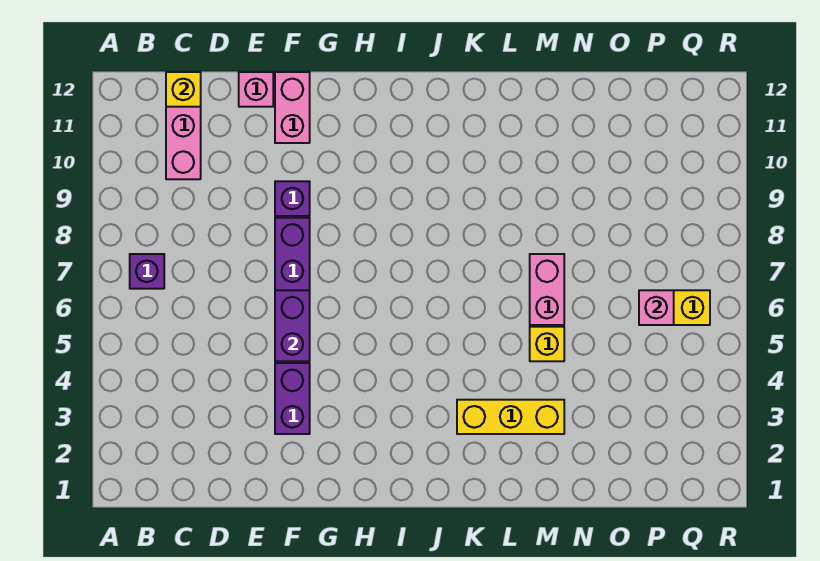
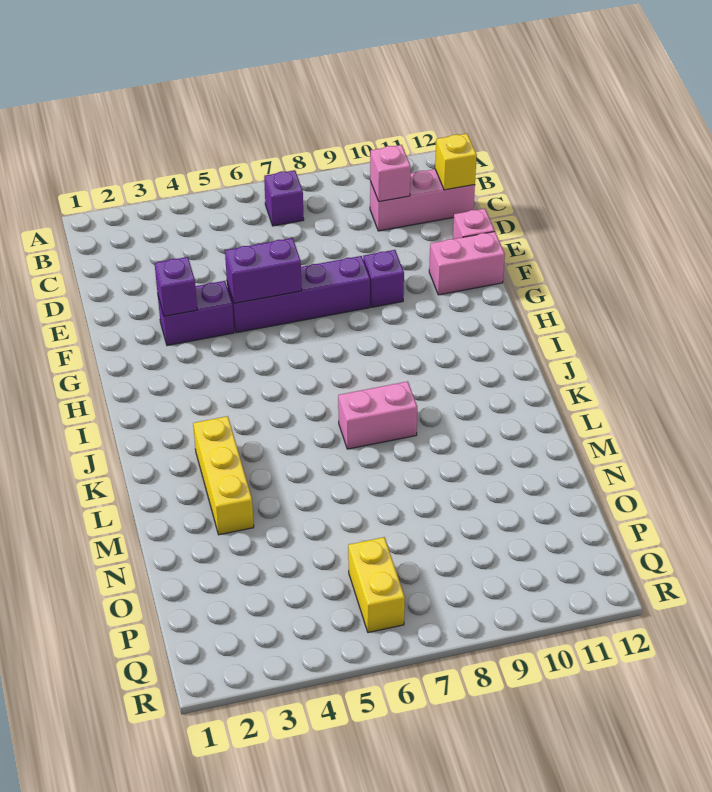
none -> purple brick F3 level 2
yellow brick M5 level 1 -> none
pink brick M6:M7 level 1 -> pink brick K7:K8 level 1
pink brick P6 level 2 -> pink brick C10 level 2

